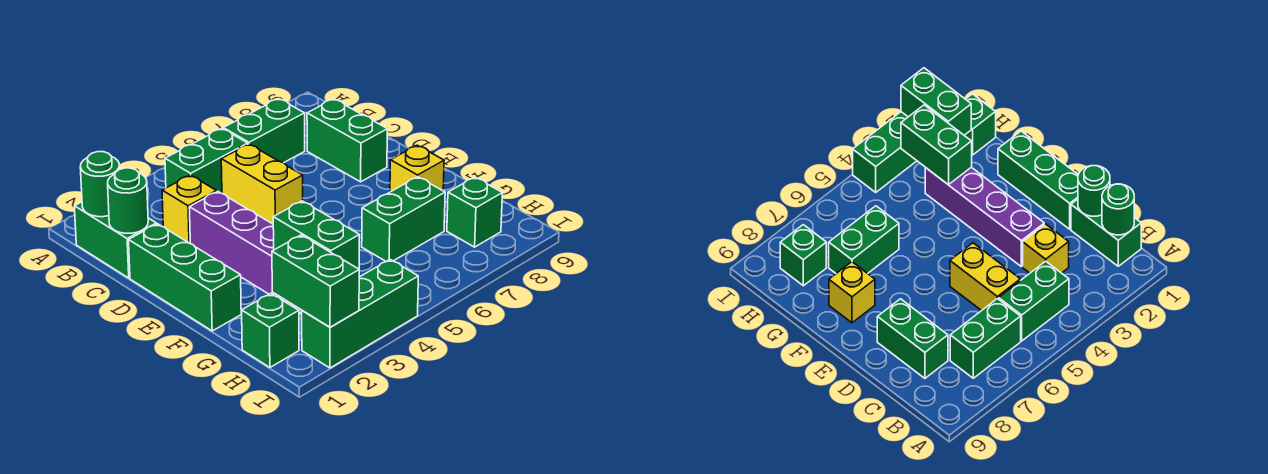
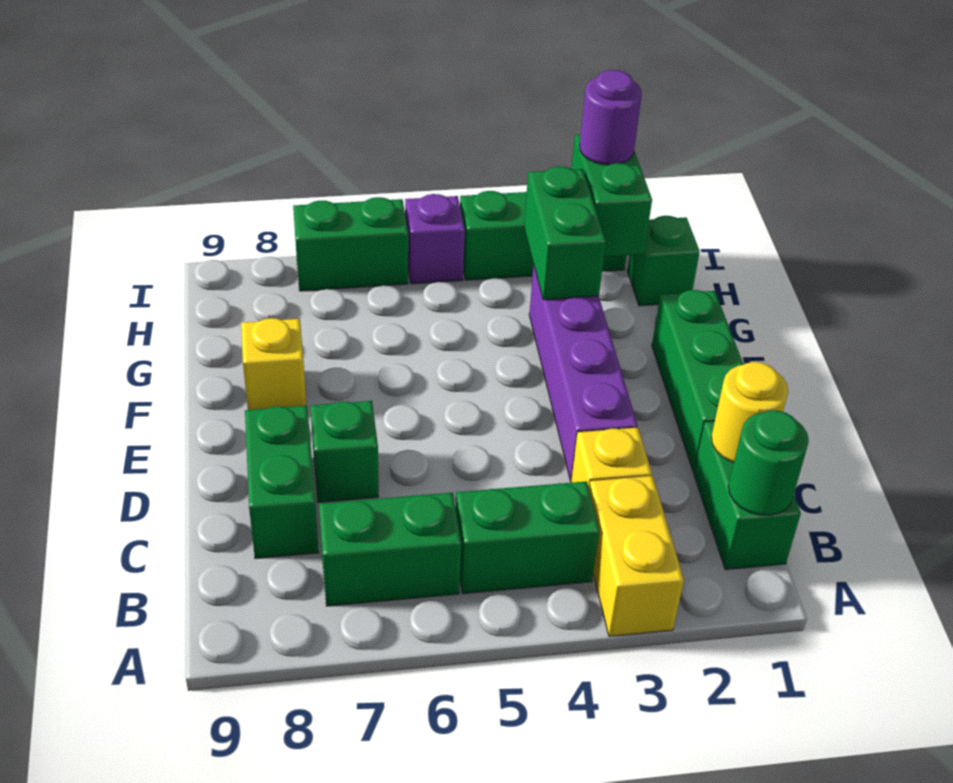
green round brick C1 level 2 -> yellow round brick C1 level 2
yellow brick C5:D5 level 1 -> yellow brick A3:B3 level 1
green brick G6:G7 level 1 -> green brick I6:I7 level 1
green brick H8 level 1 -> green brick D7 level 1
none -> purple round brick I2 level 3
none -> purple brick I5 level 1

